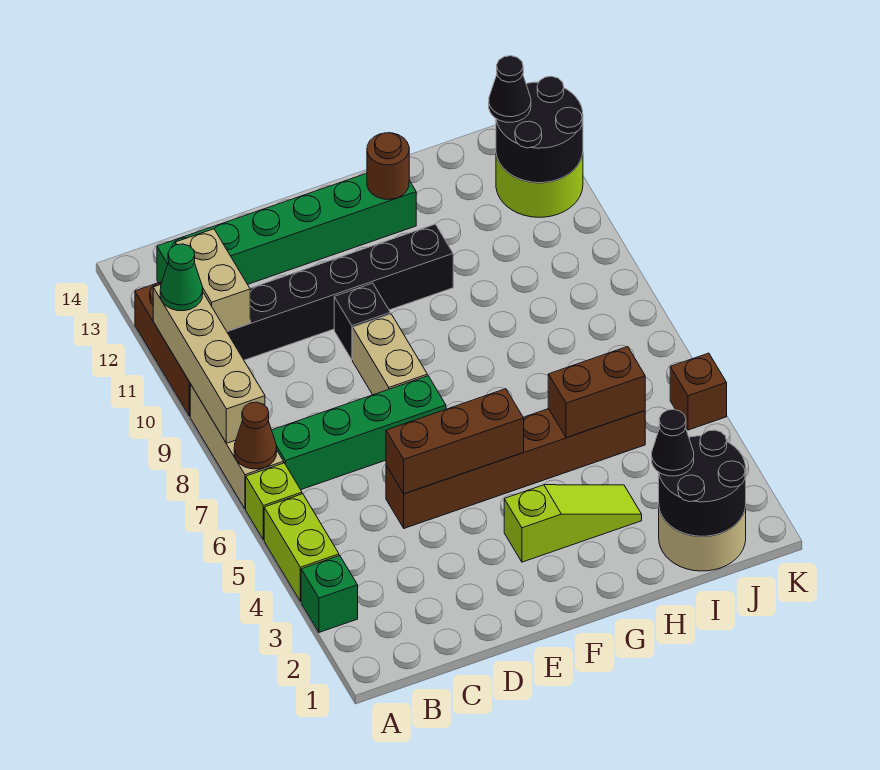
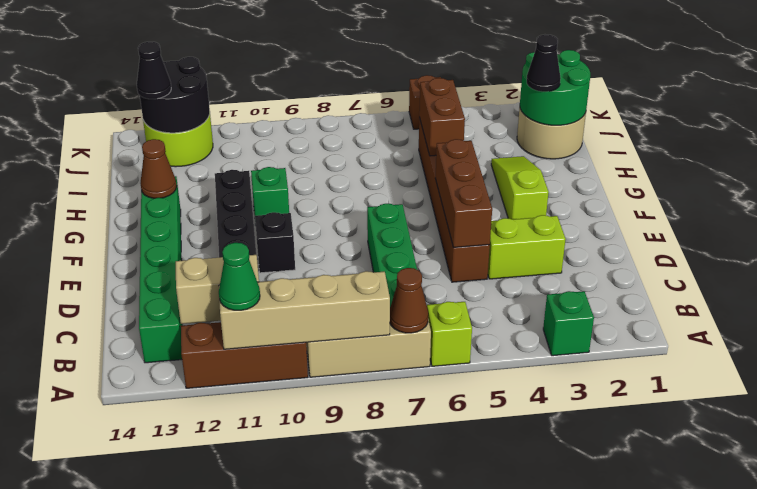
lime brick A4:A5 level 1 -> lime brick D3:D4 level 1
tan brick E8:E9 level 1 -> none
none -> green brick G10 level 1
brown round brick G13 level 2 -> brown cone G13 level 2
black round brick I1:J2 level 2 -> green round brick I1:J2 level 2

